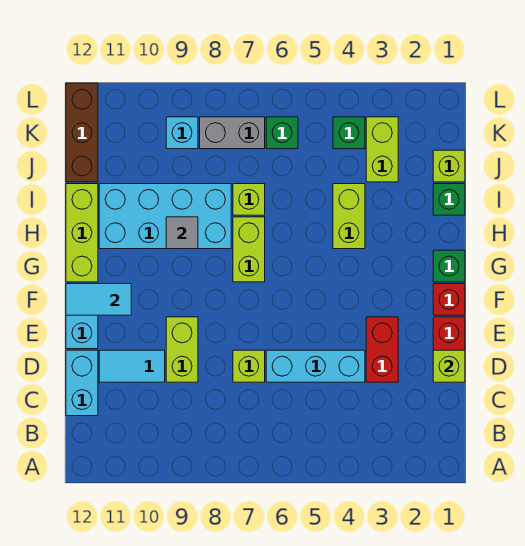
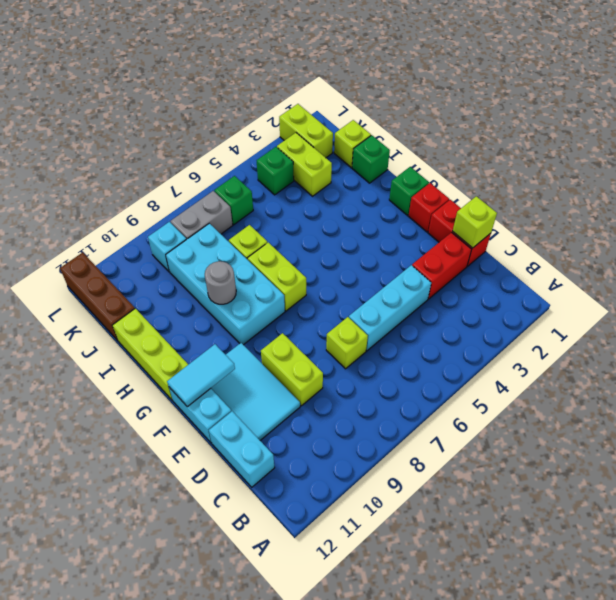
red brick D3:E3 level 1 -> red brick D2:D3 level 1
cyan tile D10:D11 level 1 -> cyan tile D10:F11 level 1
lime brick H4:I4 level 1 -> lime brick K2:L2 level 1
cyan brick H8:I11 level 1 -> cyan brick G8:J9 level 1
grey tile H9 level 2 -> grey round brick H9 level 2

